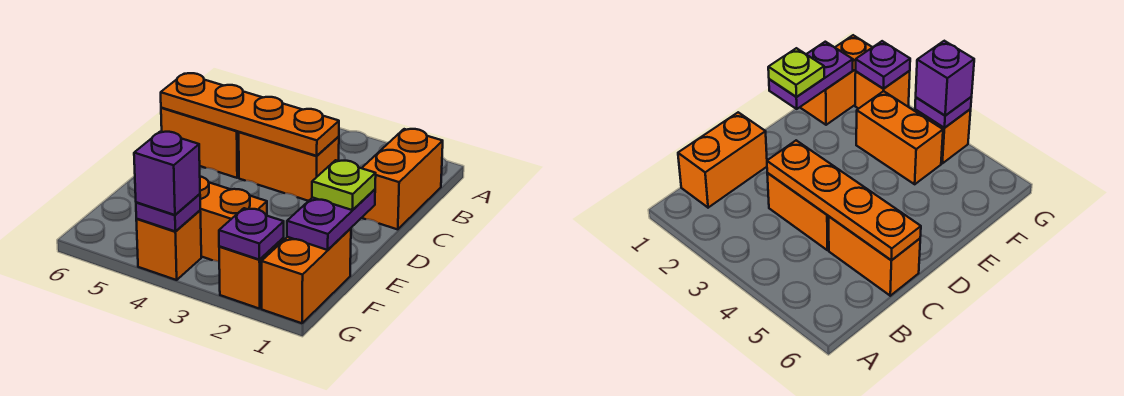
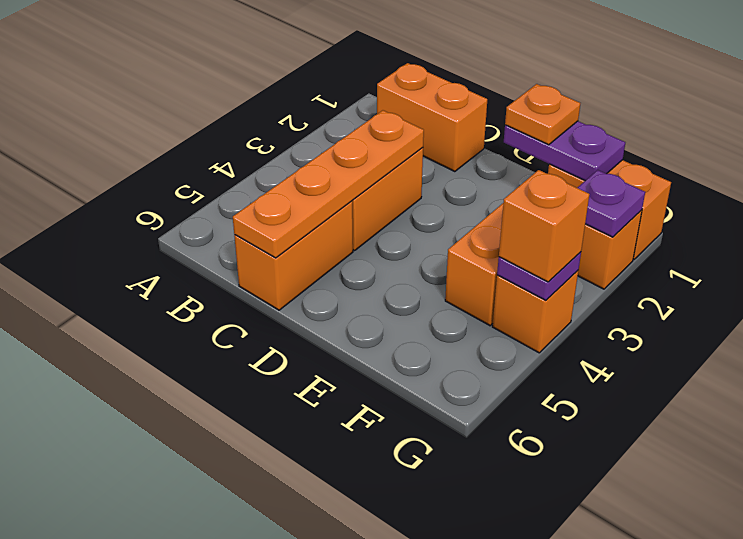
lime plate E1 level 3 -> orange plate E1 level 3
purple brick G4 level 3 -> orange brick G4 level 3

